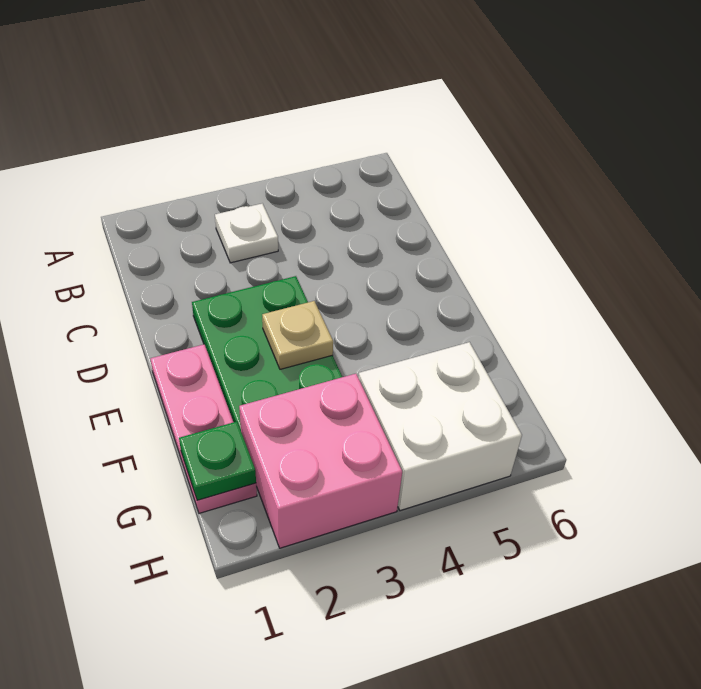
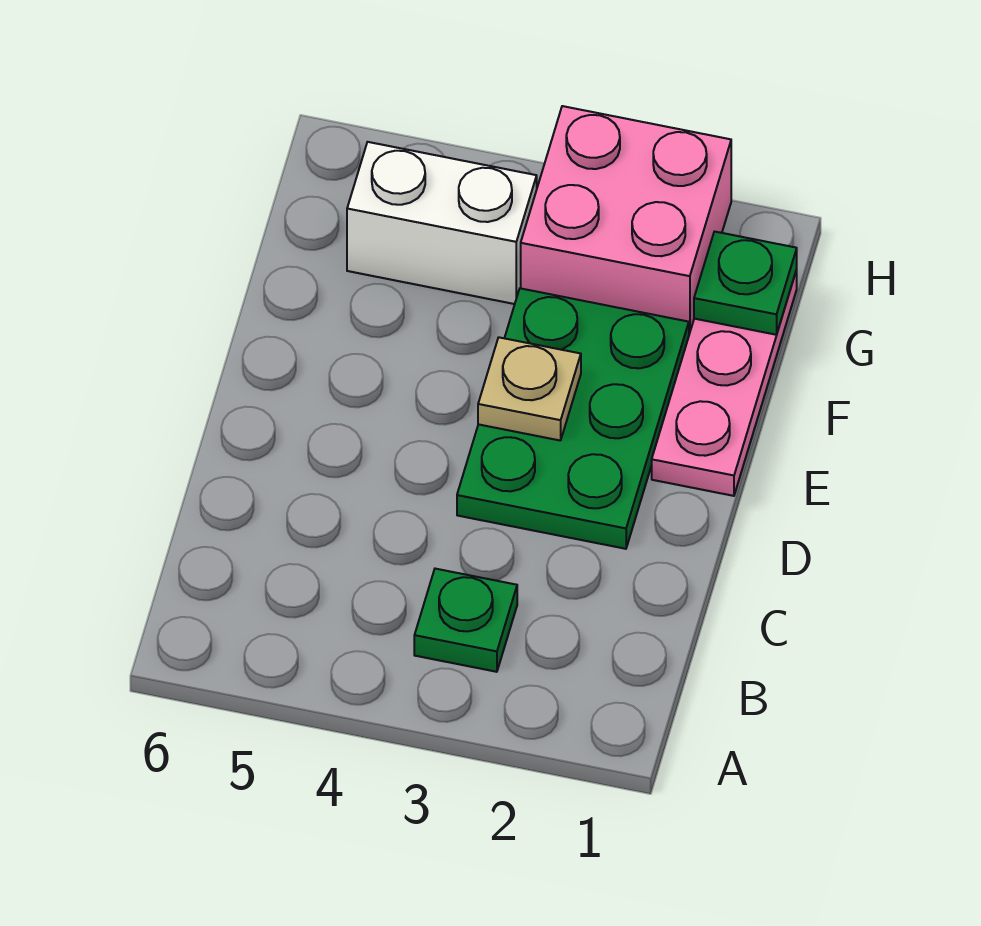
white plate B3 level 1 -> green plate B3 level 1
white brick G4:H5 level 1 -> white brick G4:G5 level 1

